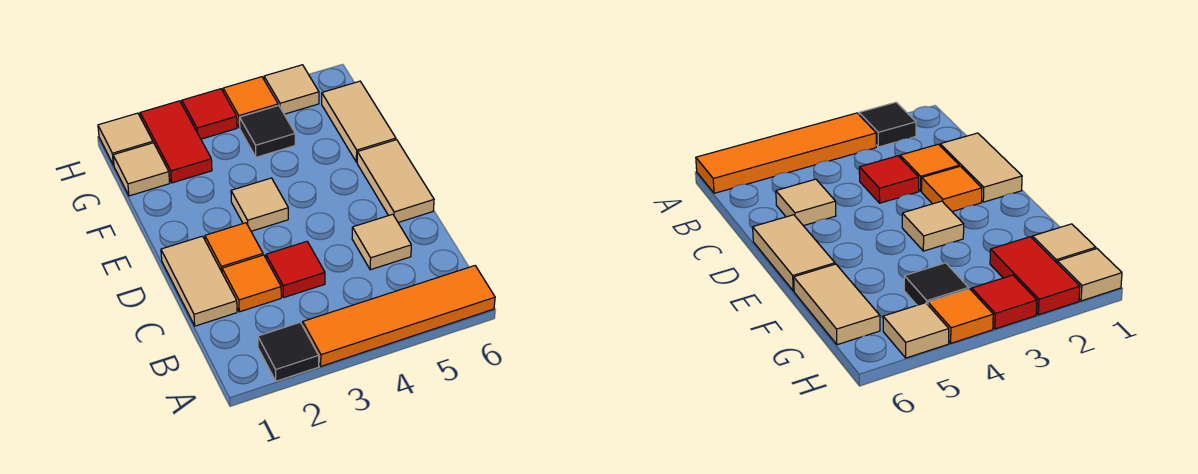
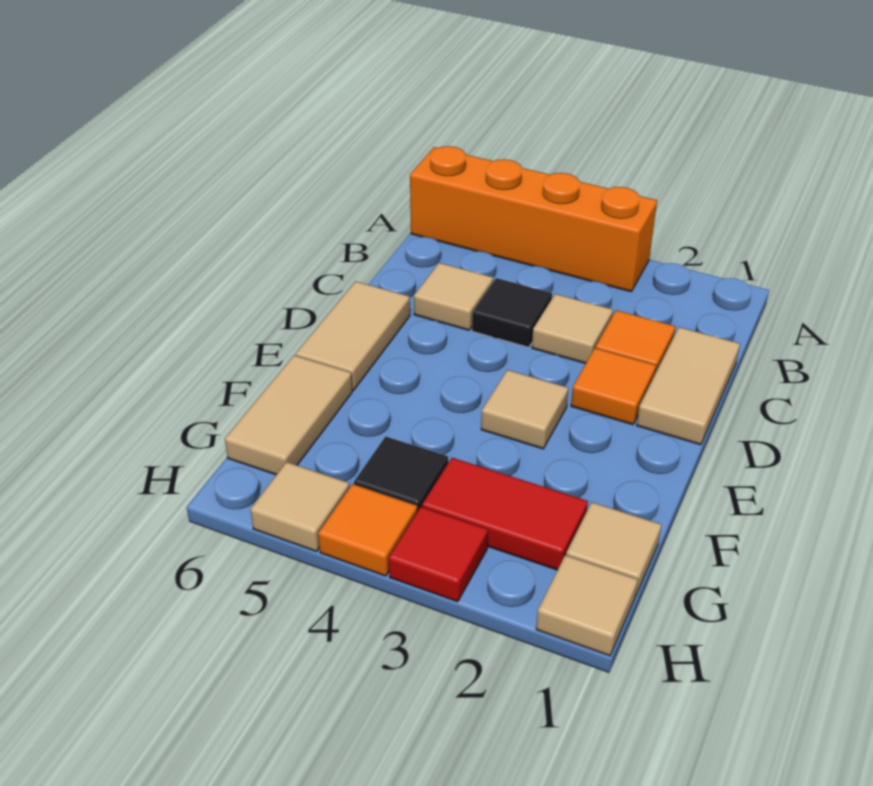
black tile A2 level 1 -> black tile C4 level 1
orange tile A3:A6 level 1 -> orange brick A3:A6 level 1
red tile C3 level 1 -> tan tile C3 level 1
red tile G2:H2 level 1 -> red tile G2:G3 level 1

